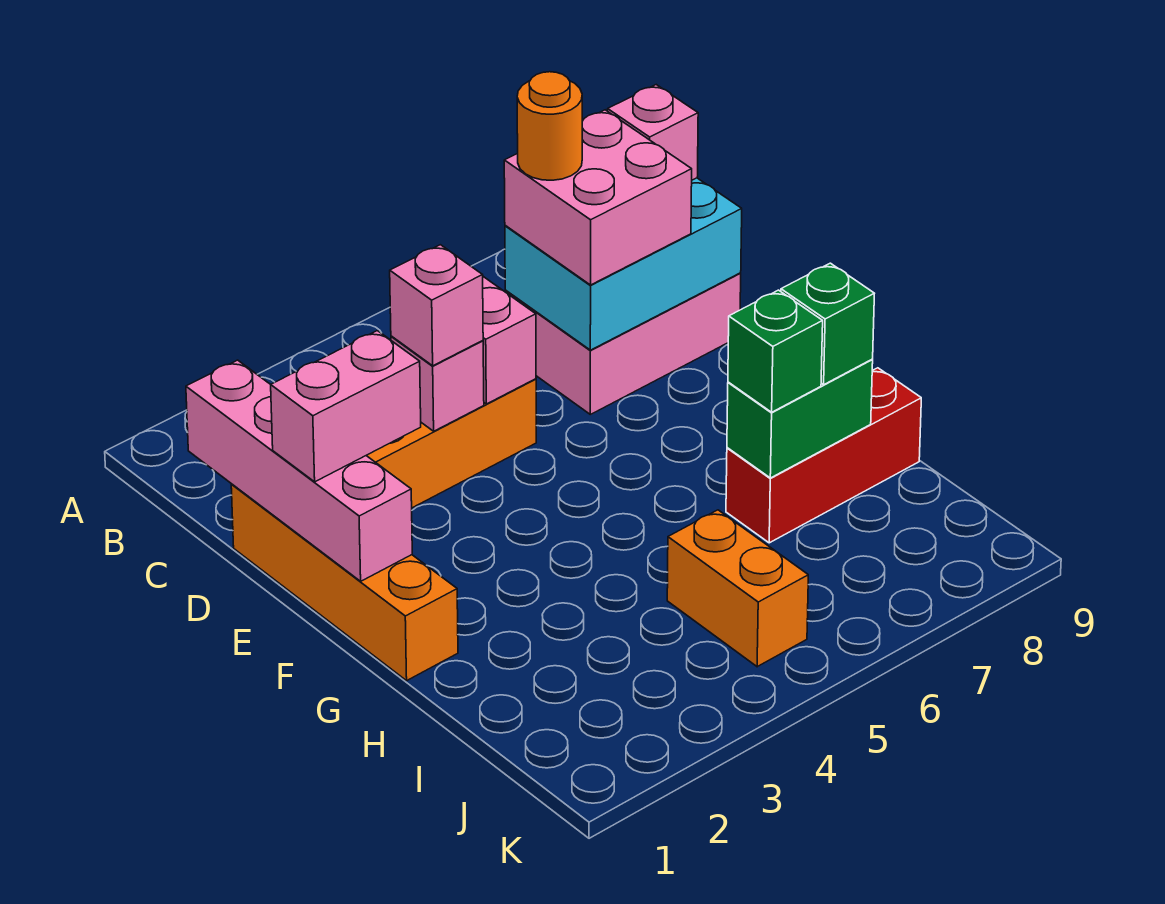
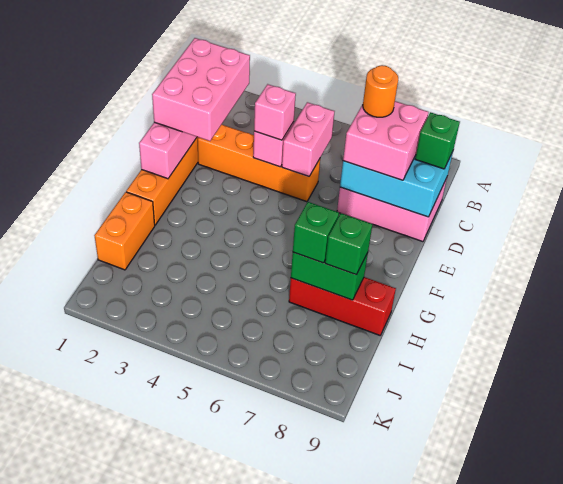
pink brick C9 level 3 -> green brick C9 level 3
pink brick E1:E2 level 3 -> pink brick C1:E2 level 3
orange brick I5:J5 level 1 -> orange brick H1:I1 level 1

